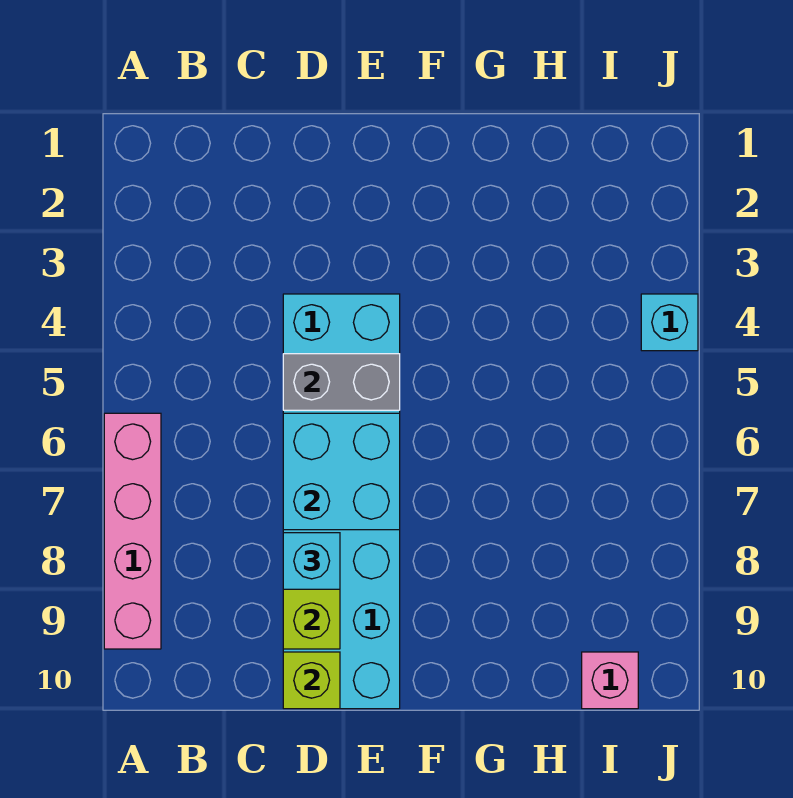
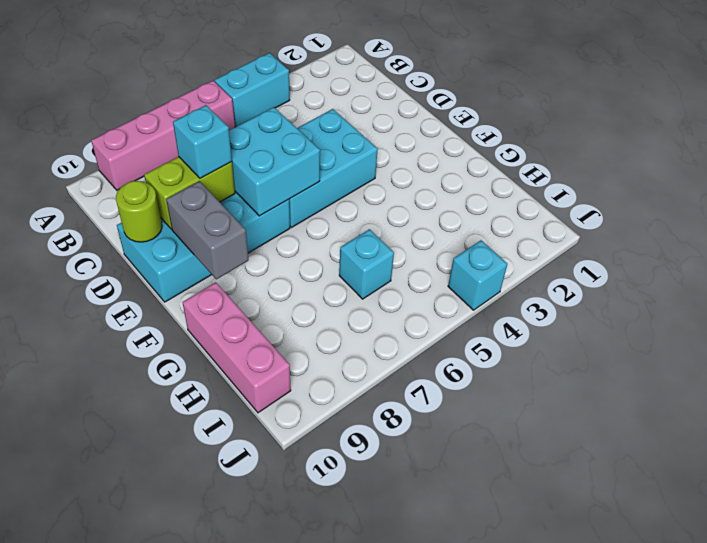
none -> cyan brick A4:A5 level 1
grey brick D5:E5 level 2 -> grey brick E9:F9 level 2
lime brick D10 level 2 -> lime round brick D10 level 2
none -> cyan brick H6 level 1
pink brick I10 level 1 -> pink brick G10:I10 level 1

